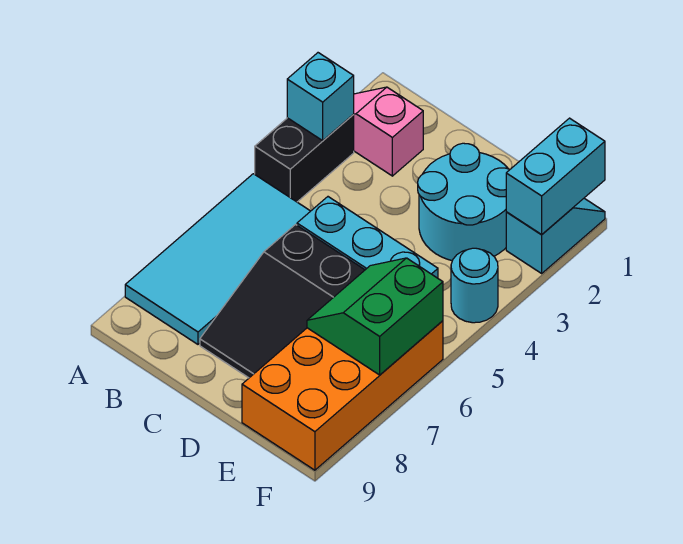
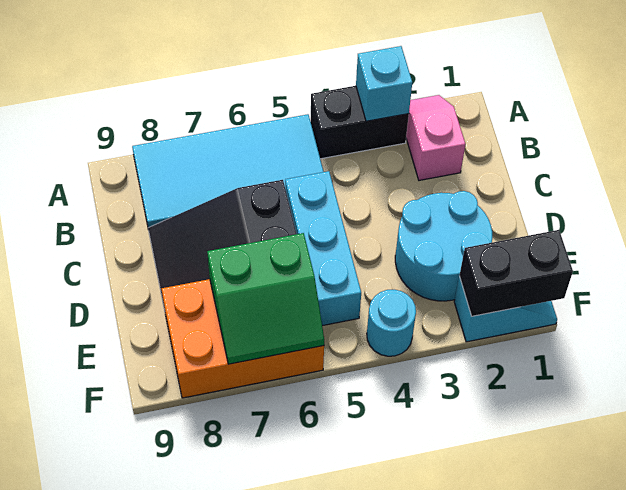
orange brick E6:F9 level 1 -> orange brick E6:F8 level 1
green slope E6:F7 level 2 top F -> green slope E6:F7 level 2 top E
cyan brick F1:F2 level 2 -> black brick F1:F2 level 2

